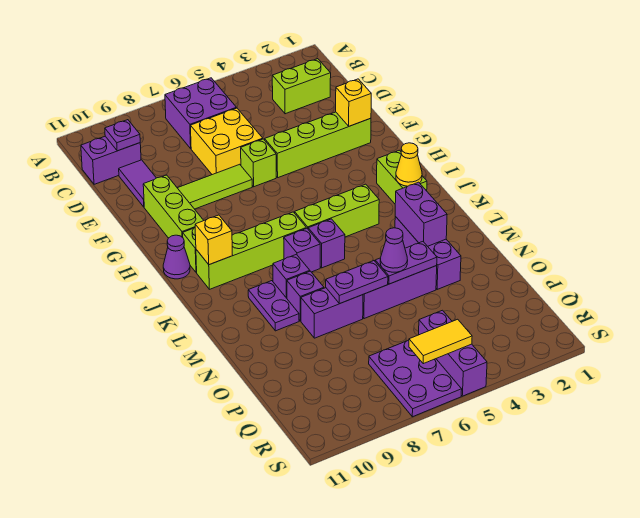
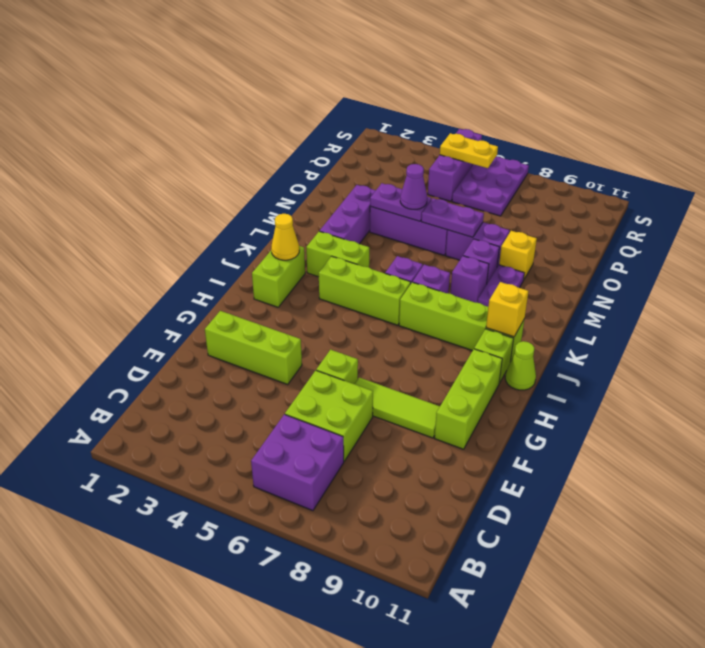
lime brick C2:C3 level 1 -> lime brick K3:K4 level 1
purple brick C10:C11 level 1 -> none
purple plate C10 level 2 -> none
yellow brick D6:E7 level 1 -> lime brick D6:E7 level 1
purple tile D10:E10 level 1 -> none
lime brick F2:F5 level 1 -> lime brick F2:F4 level 1
yellow brick F2 level 2 -> yellow brick N9 level 1
purple cone I11 level 1 -> lime cone I11 level 1
purple brick L3:M3 level 2 -> none
yellow tile R5:R6 level 2 -> yellow plate R5:R6 level 2

